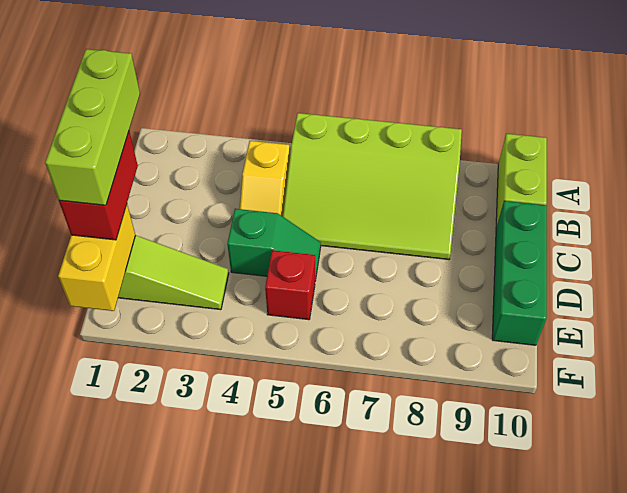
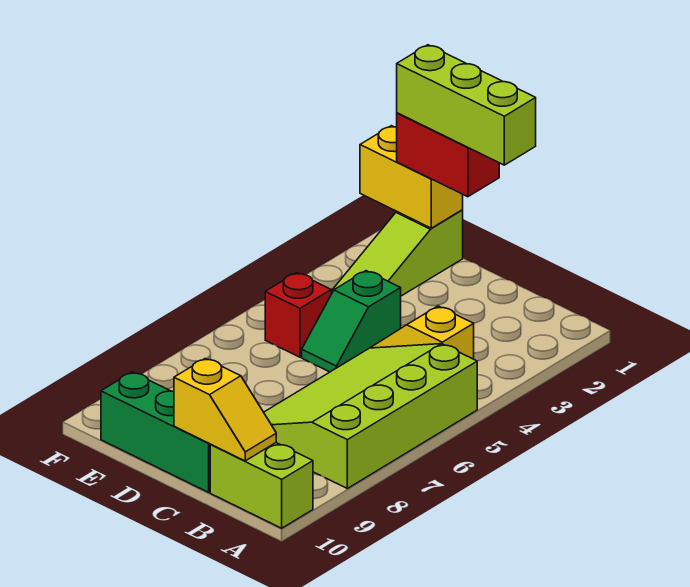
none -> yellow slope B10:C10 level 2 top C

